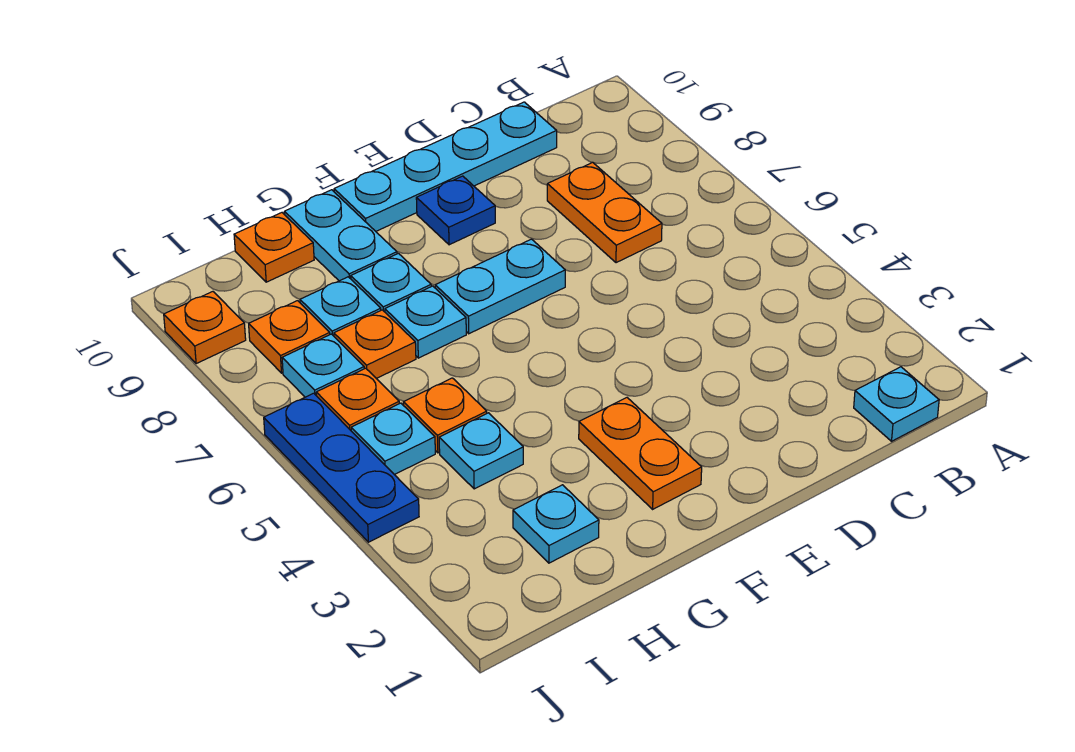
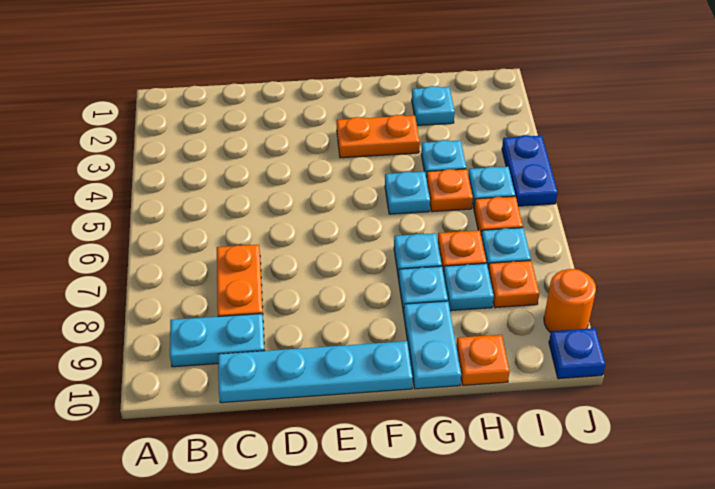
cyan plate B1 level 1 -> cyan plate G5 level 1
cyan plate E7:F7 level 1 -> cyan plate B9:C9 level 1
blue plate E9 level 1 -> blue plate J10 level 1
orange plate F2:F3 level 1 -> orange plate F3:G3 level 1
blue plate J4:J6 level 1 -> blue plate J4:J5 level 1
orange plate J9 level 1 -> orange round brick J9 level 1

